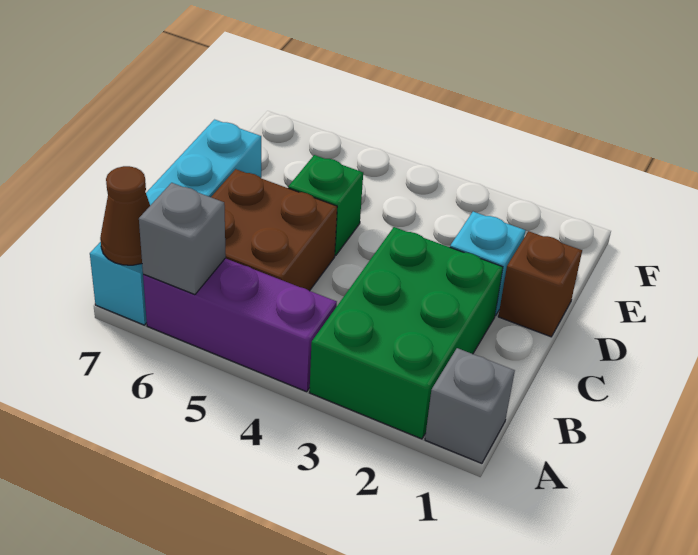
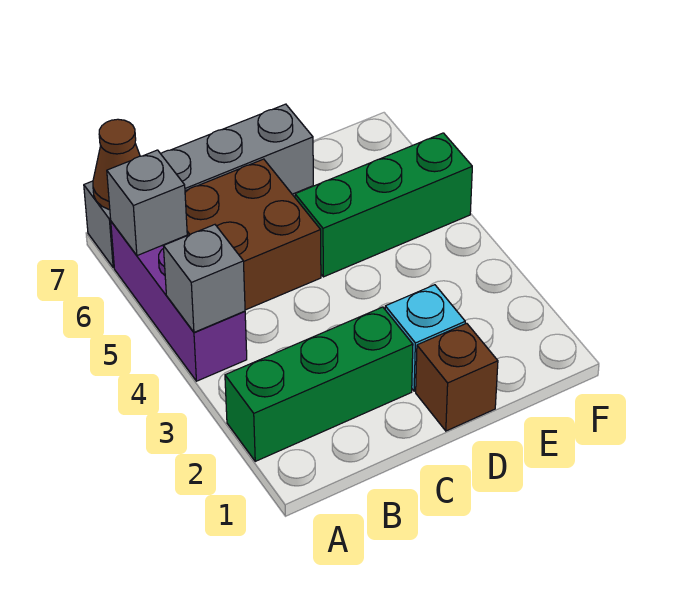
grey brick A1 level 1 -> grey brick A4 level 2
green brick A2:C3 level 1 -> green brick A2:C2 level 1
cyan brick A7:D7 level 1 -> grey brick A7:D7 level 1
green brick D5 level 1 -> green brick D5:F5 level 1

